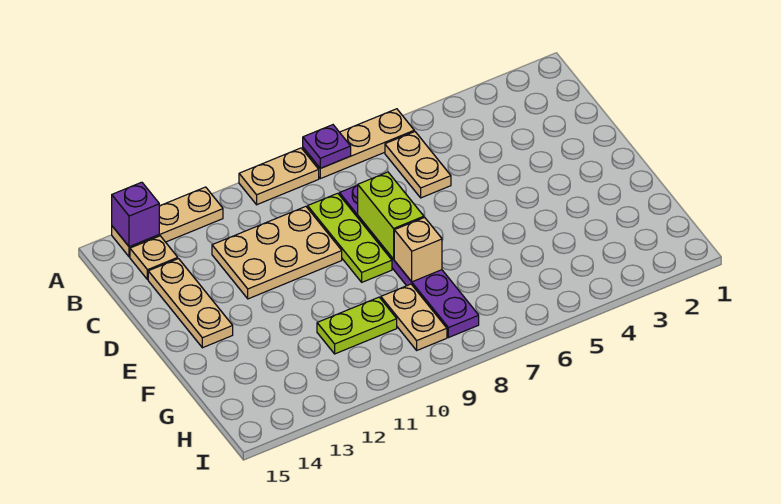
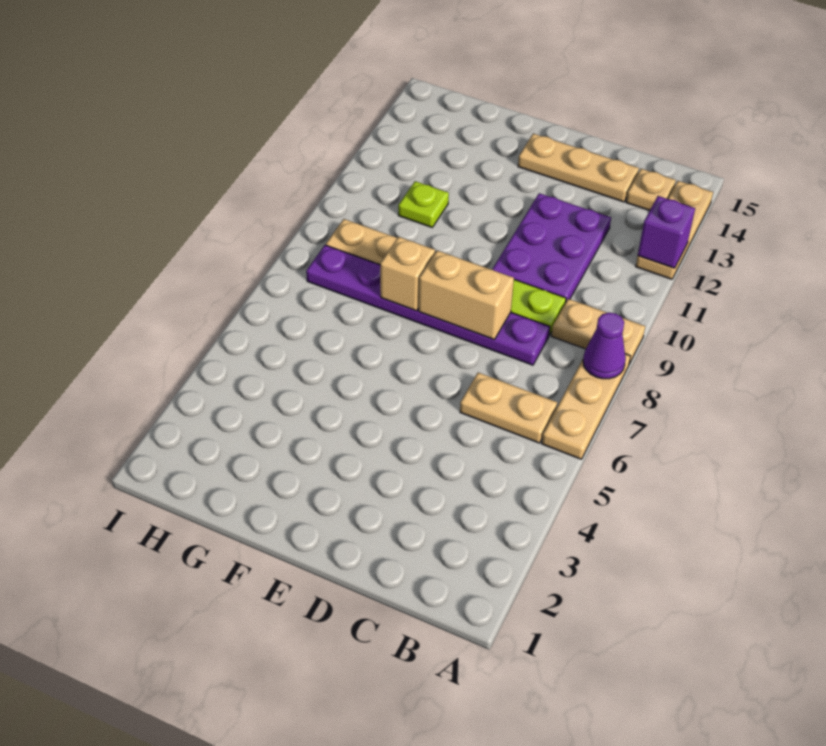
purple plate A8 level 2 -> purple cone A8 level 2
tan plate A9:A10 level 1 -> tan plate A9:B9 level 1
purple brick A14 level 2 -> purple brick A12 level 2
tan plate C10:D12 level 1 -> purple plate C10:D12 level 1
lime brick D8:E8 level 2 -> tan brick D8:E8 level 2
lime plate G10:G11 level 1 -> lime plate G11 level 1

